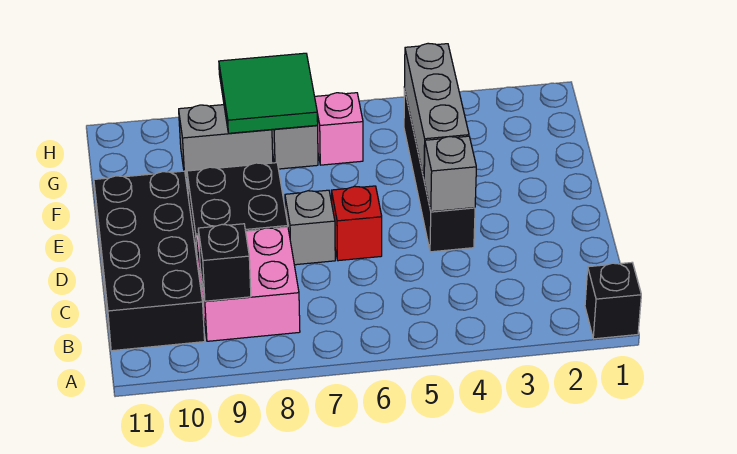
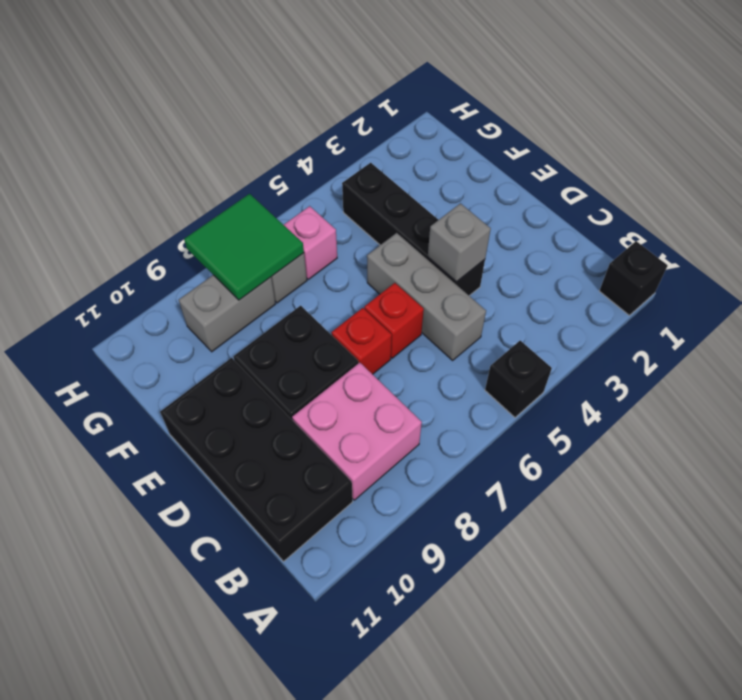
black brick B9 level 2 -> black brick A5 level 1
grey brick D7 level 1 -> red brick D7 level 1
grey brick E4:G4 level 2 -> grey brick C5:E5 level 1

